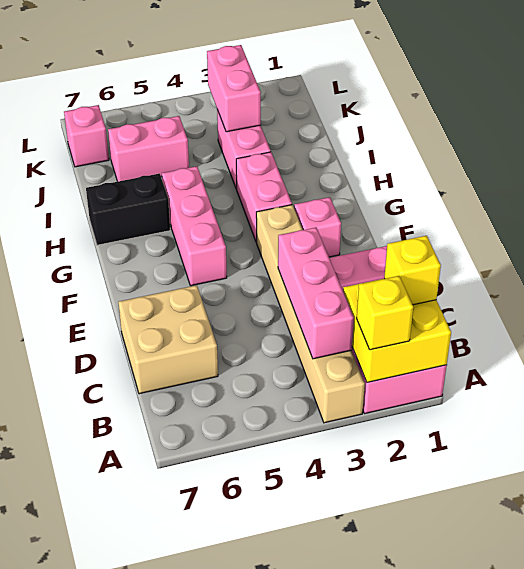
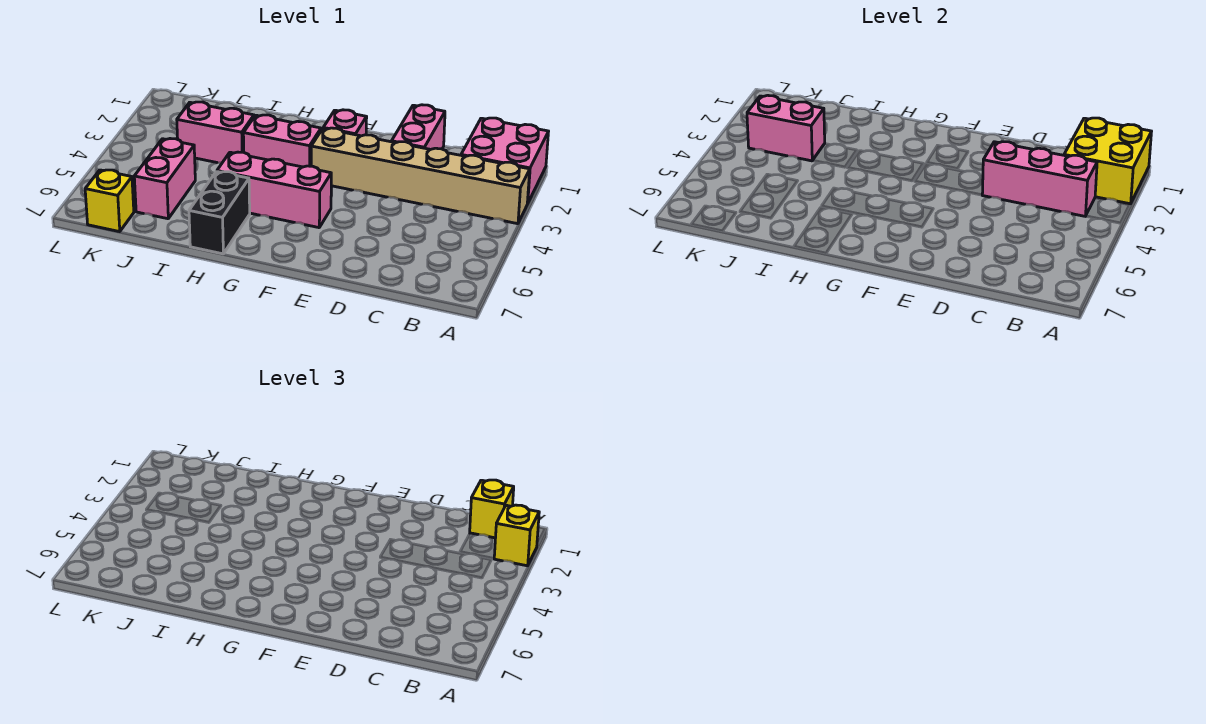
tan brick C6:D7 level 1 -> none
pink brick K7 level 1 -> yellow brick K7 level 1

